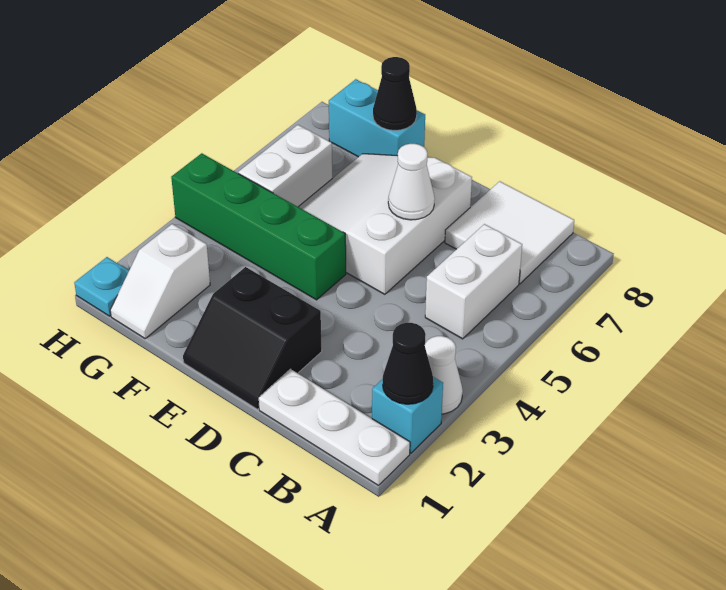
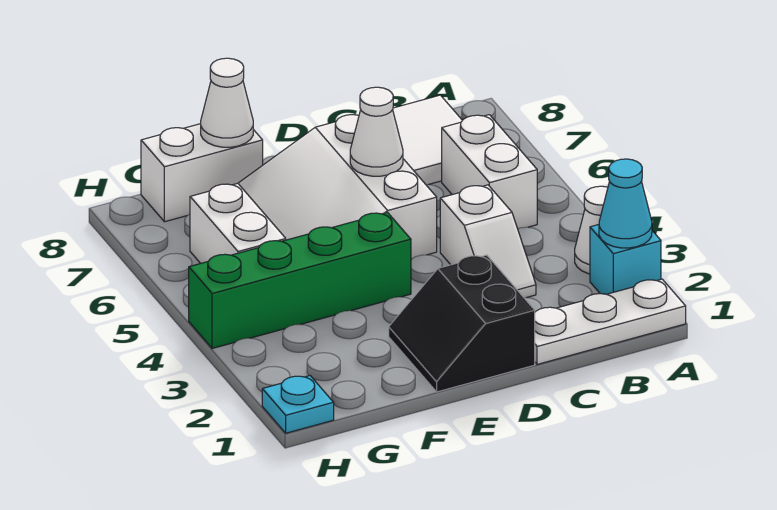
black cone A2 level 2 -> cyan cone A2 level 2
black slope D1:E2 level 1 top 2 -> black slope D1:E2 level 1 top D
cyan brick F8:G8 level 1 -> white brick F8:G8 level 1
black cone F8 level 2 -> white cone F8 level 2
white slope G1:G2 level 1 top 2 -> white slope C3:C4 level 1 top 4

